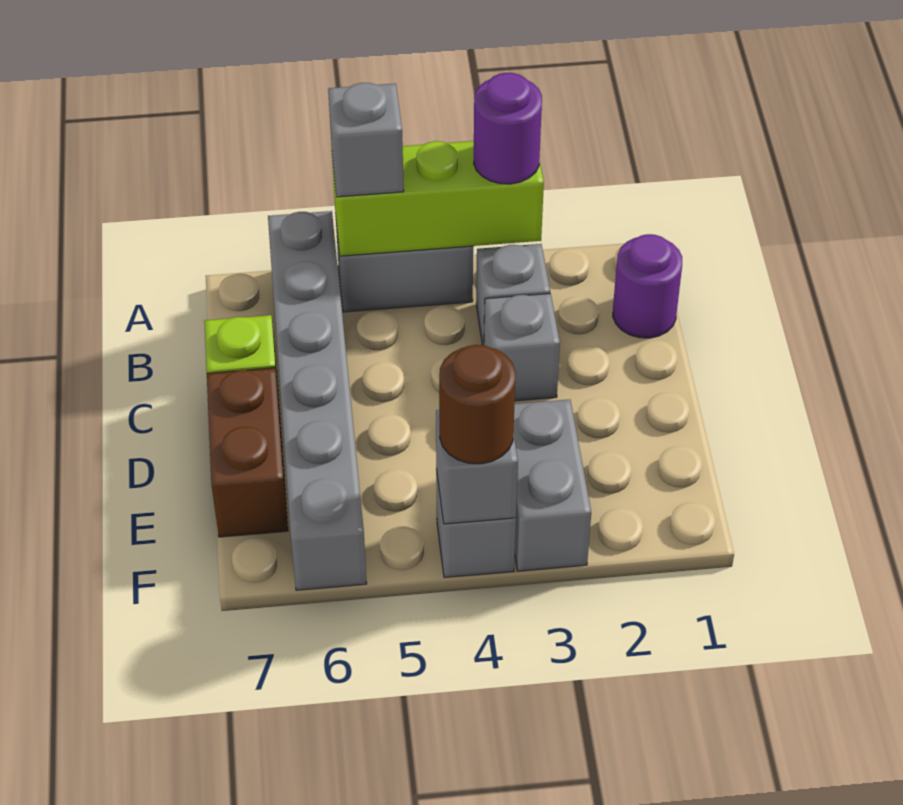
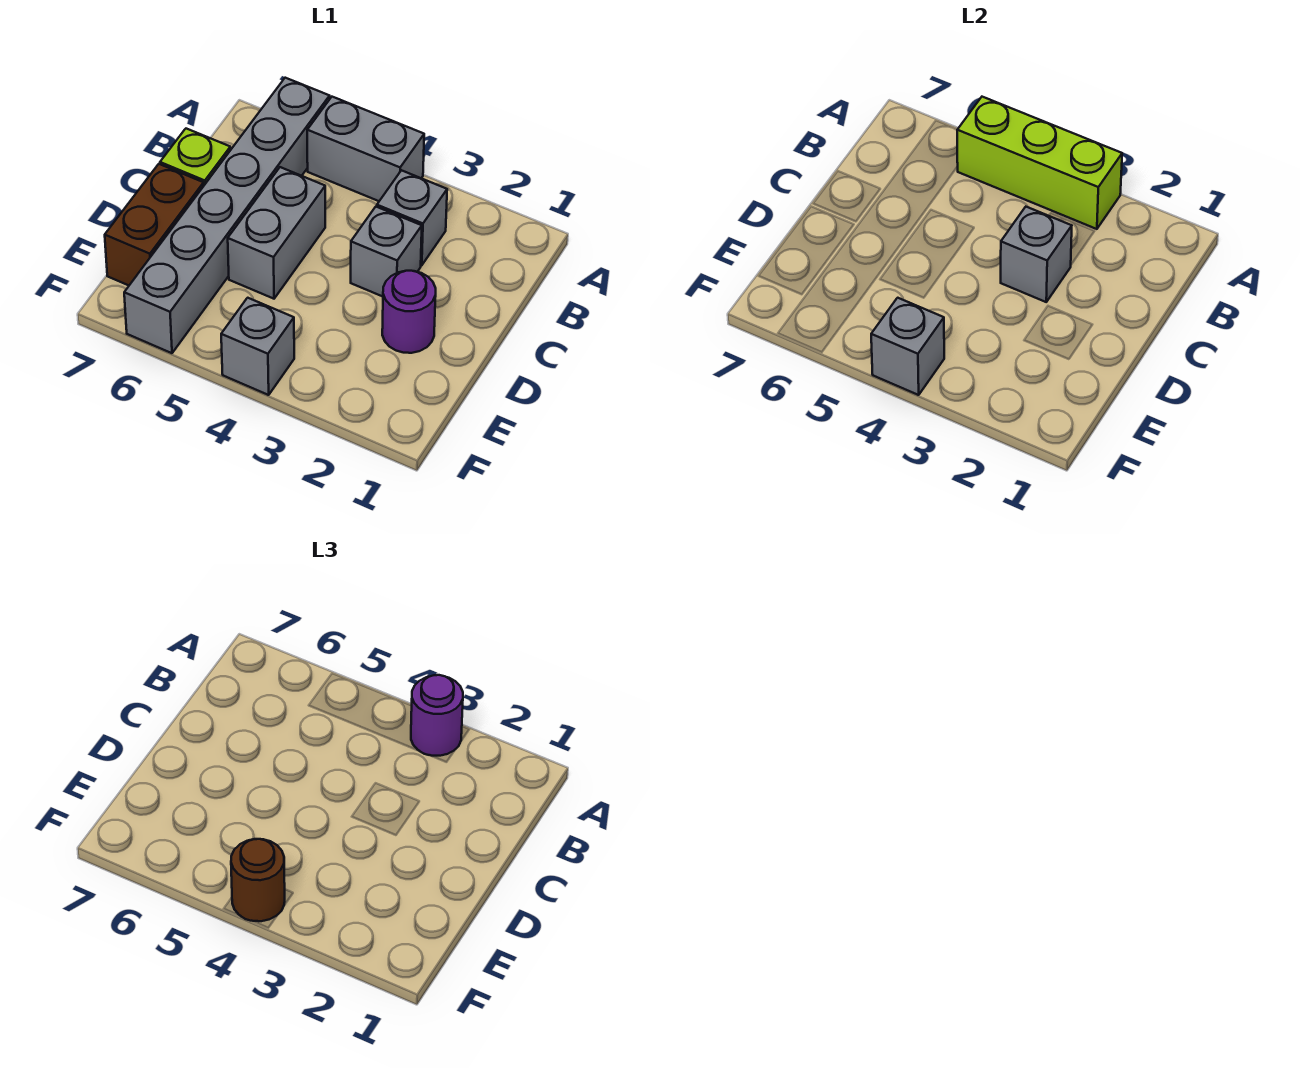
grey brick A5 level 3 -> grey brick C3 level 2
purple round brick B1 level 1 -> purple round brick D2 level 1
grey brick E3:F3 level 1 -> grey brick C5:D5 level 1

